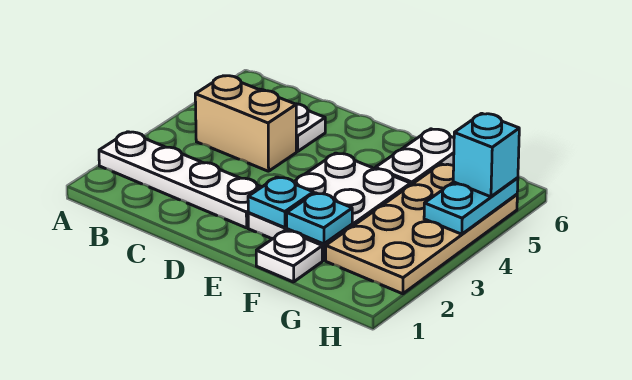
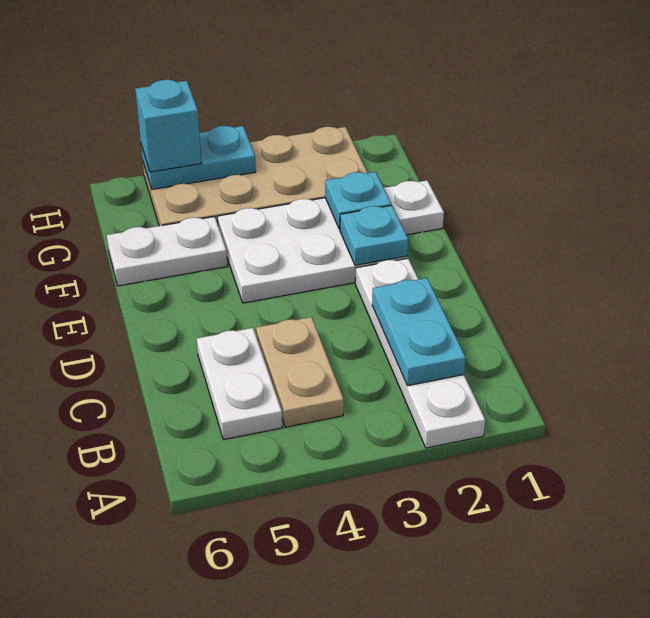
none -> cyan plate B2:C2 level 2
tan brick B4:C4 level 1 -> tan plate B4:C4 level 1

